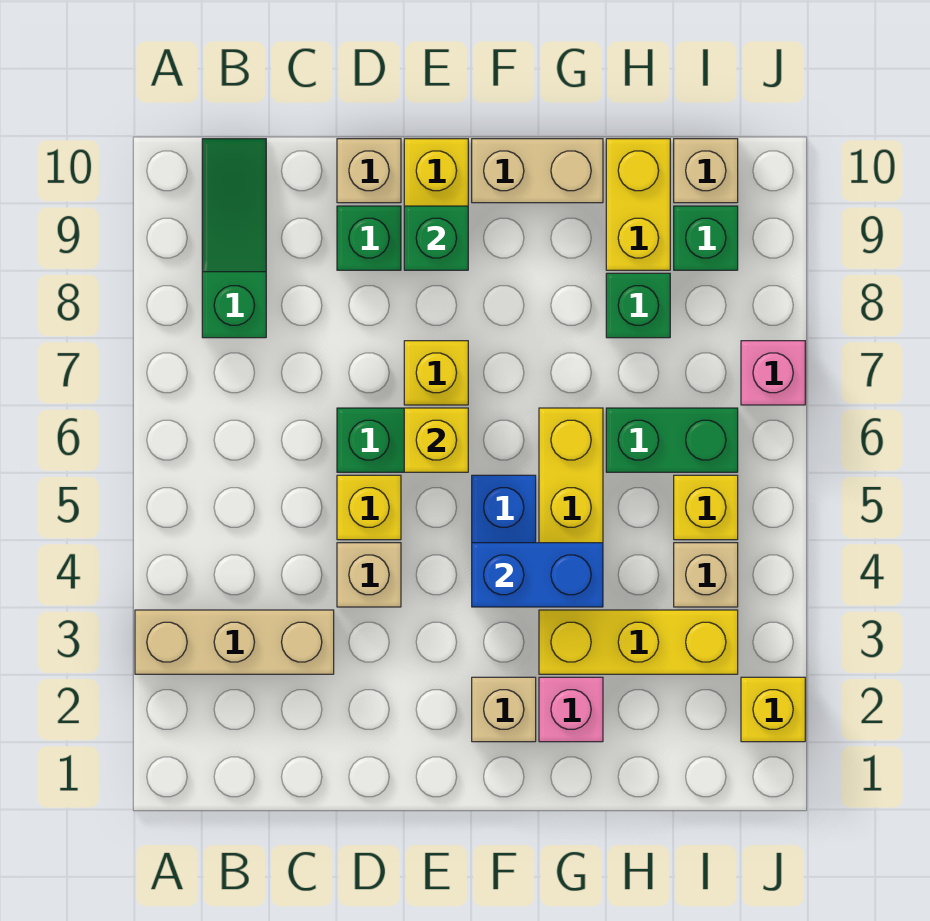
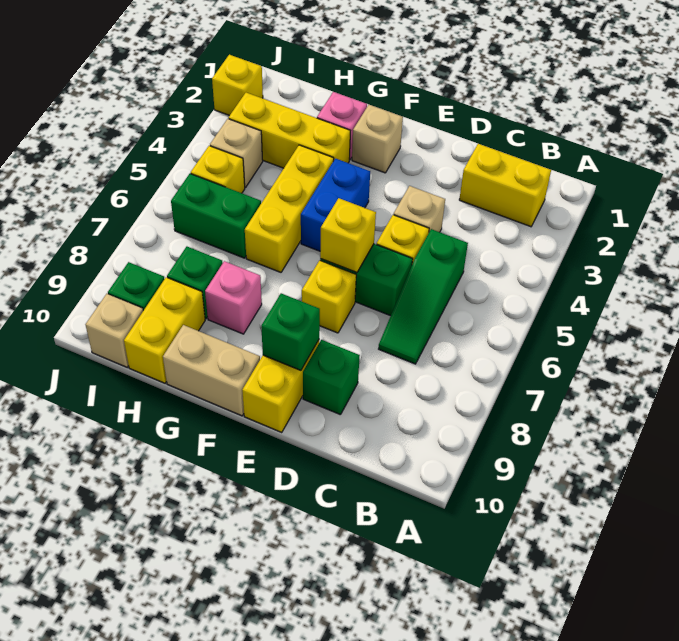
tan brick A3:C3 level 1 -> none
none -> yellow brick B2:C2 level 1
green slope B8:B10 level 1 top 8 -> green slope C5:C7 level 1 top 5
tan brick D10 level 1 -> none
blue brick F4:G4 level 2 -> none
pink brick J7 level 1 -> pink brick G8 level 1

